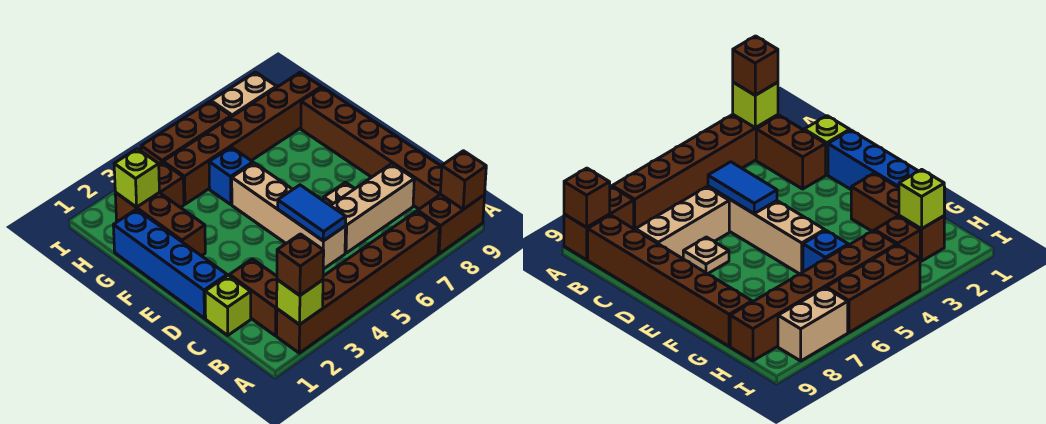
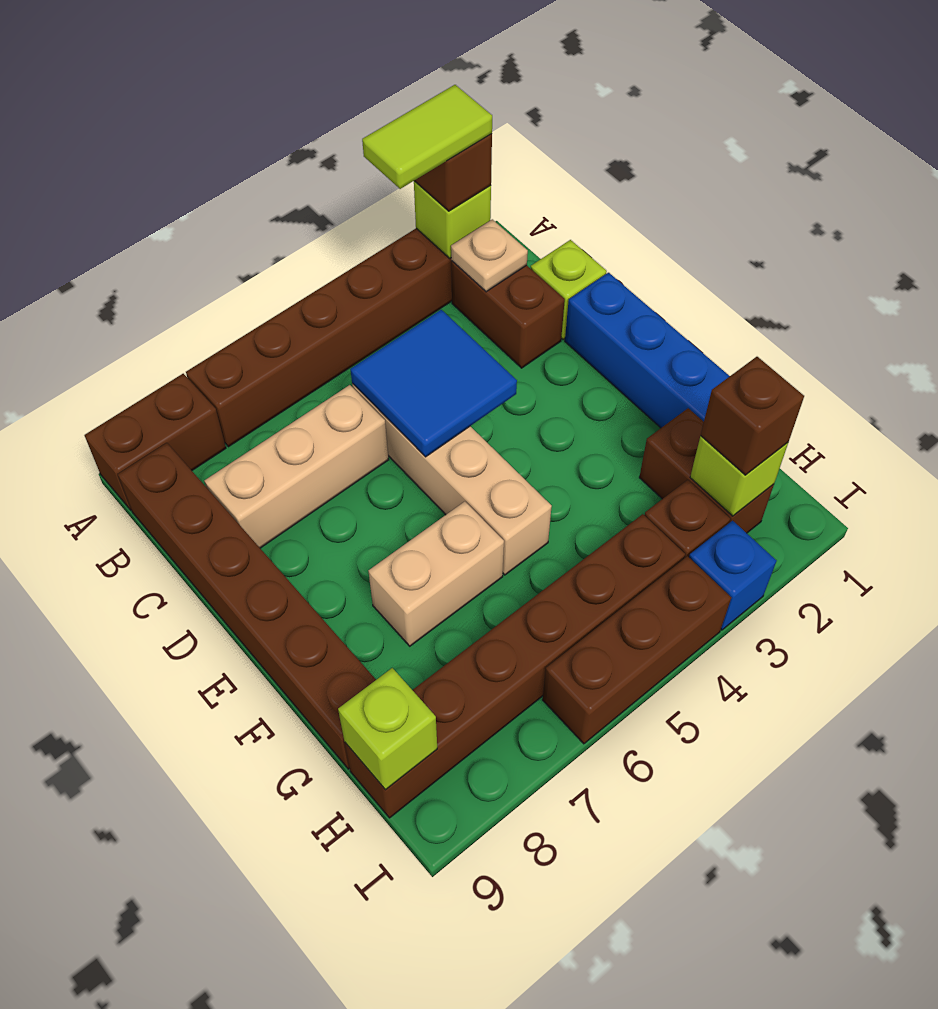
none -> lime tile A2:A3 level 4
brown brick A9 level 2 -> brown brick H2 level 3
blue tile C5:D5 level 2 -> blue tile C4:D5 level 2
tan plate D7 level 1 -> tan plate B2 level 2
brown brick F2:H2 level 1 -> brown brick G2:H2 level 1
blue brick G5 level 1 -> blue brick I3 level 1
none -> lime brick H9 level 2
tan brick I7:I8 level 1 -> tan brick F6:F7 level 1

